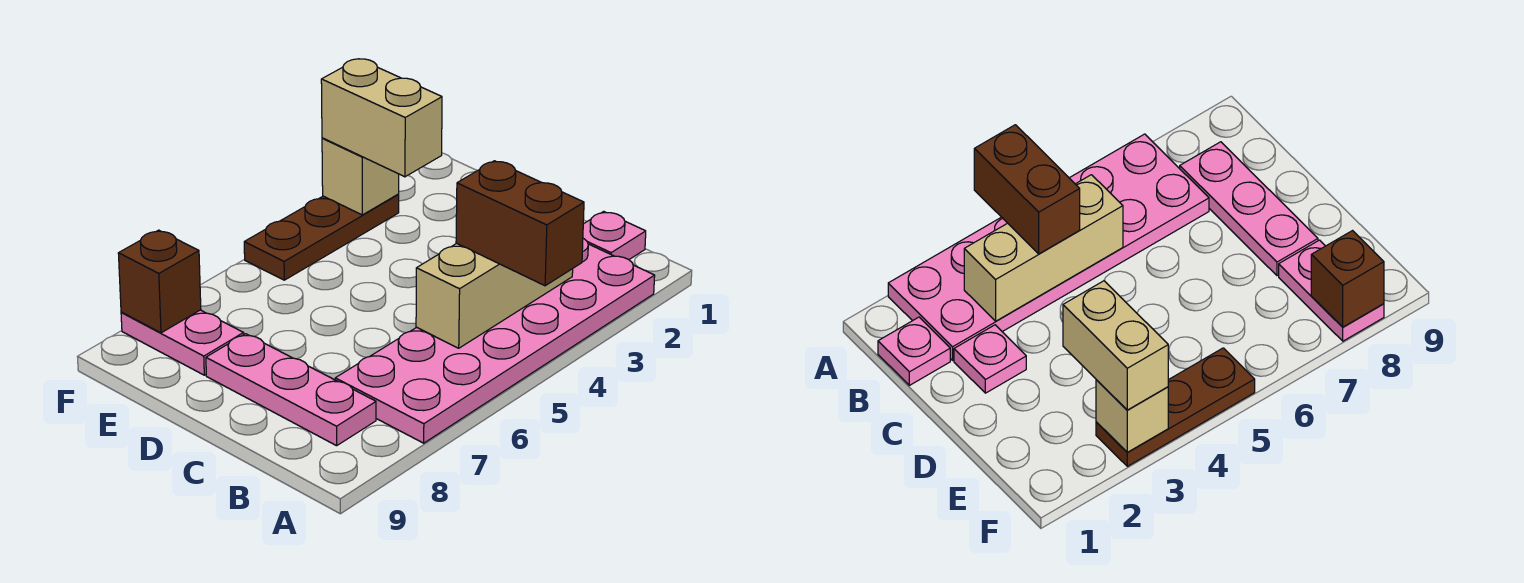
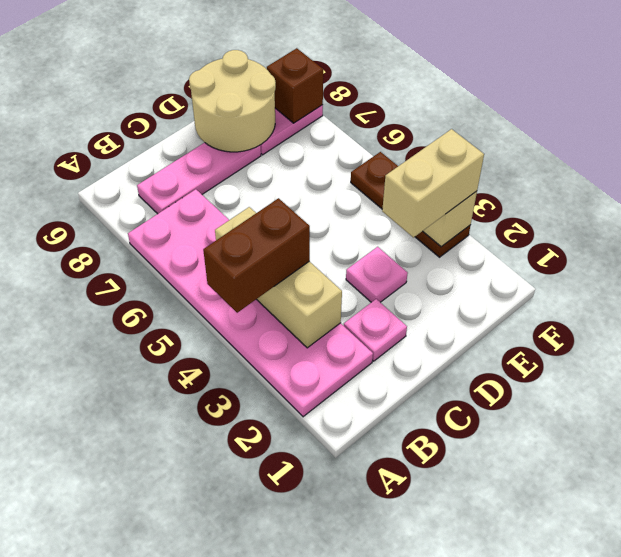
pink plate B1 level 1 -> pink plate D3 level 1
none -> tan round brick D8:E9 level 2

